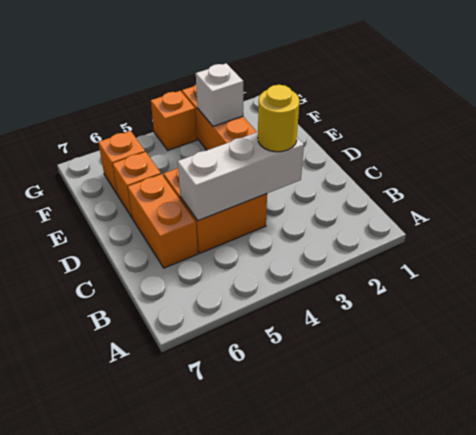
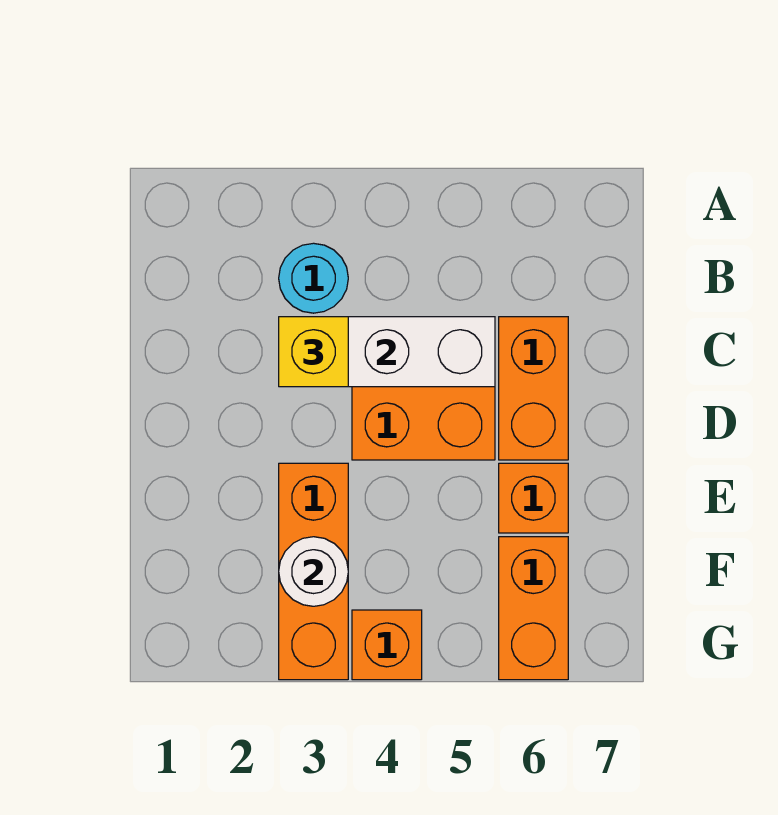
none -> cyan round brick B3 level 1
yellow round brick C3 level 3 -> yellow brick C3 level 3
white brick F3 level 2 -> white round brick F3 level 2
orange brick F6 level 1 -> orange brick F6:G6 level 1

